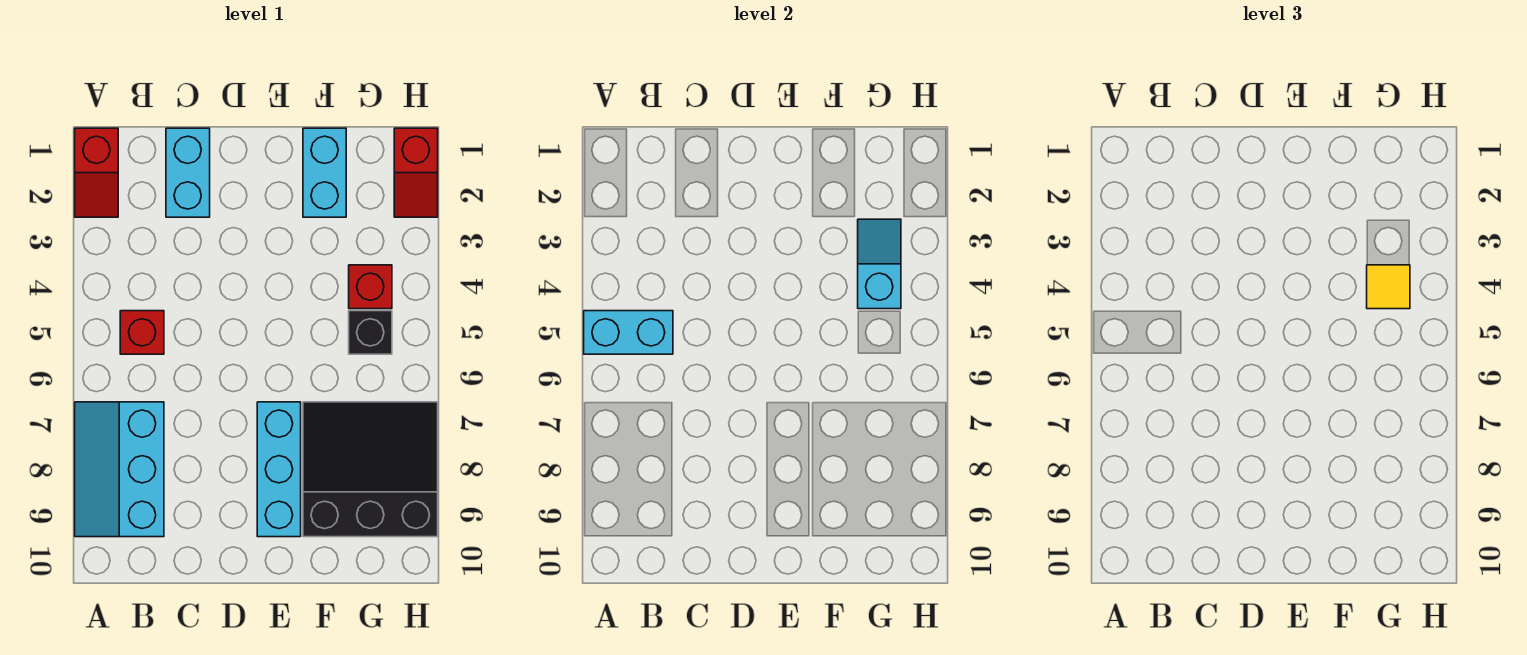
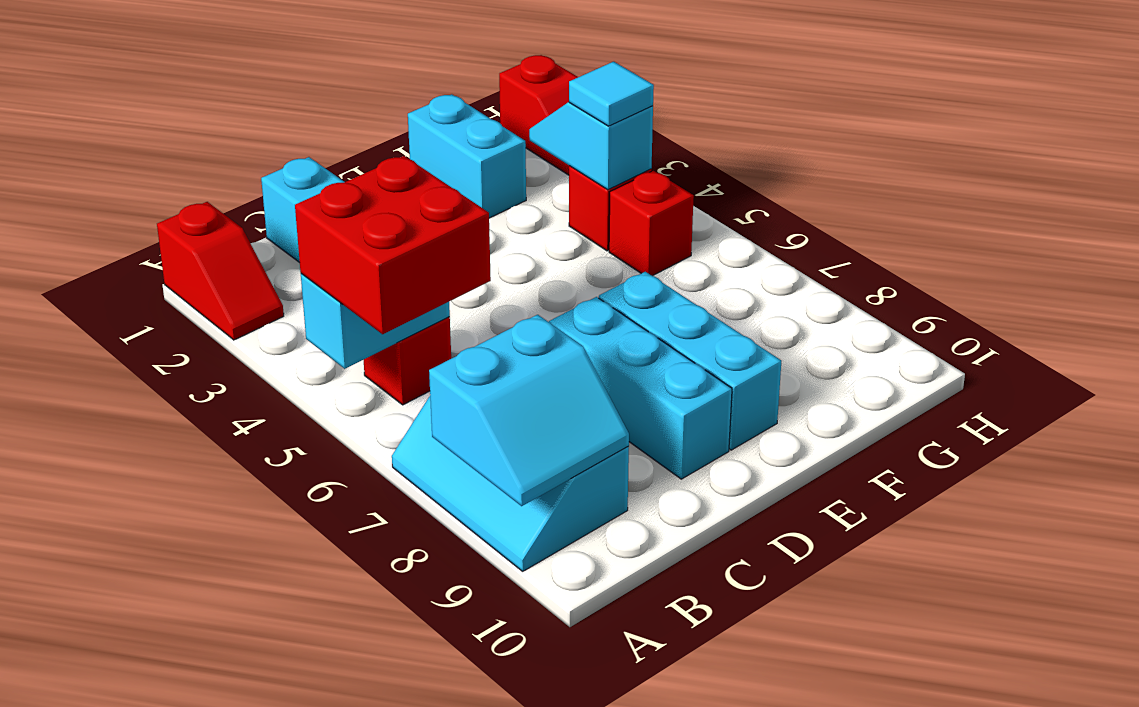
none -> red brick A5:B6 level 3
none -> cyan slope A8:B9 level 2 top 8
none -> cyan brick D7:D9 level 1
black slope F7:H9 level 1 top 9 -> none
yellow tile G4 level 3 -> cyan tile G4 level 3
black brick G5 level 1 -> red brick G5 level 1

